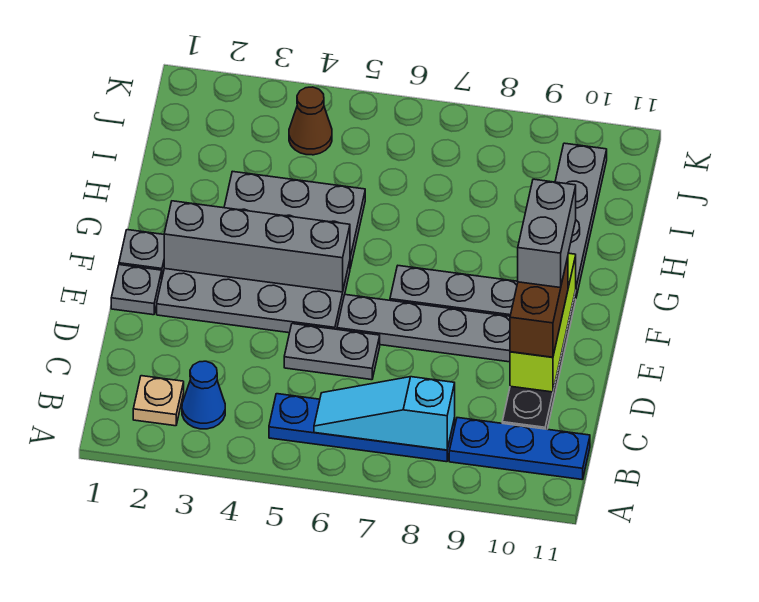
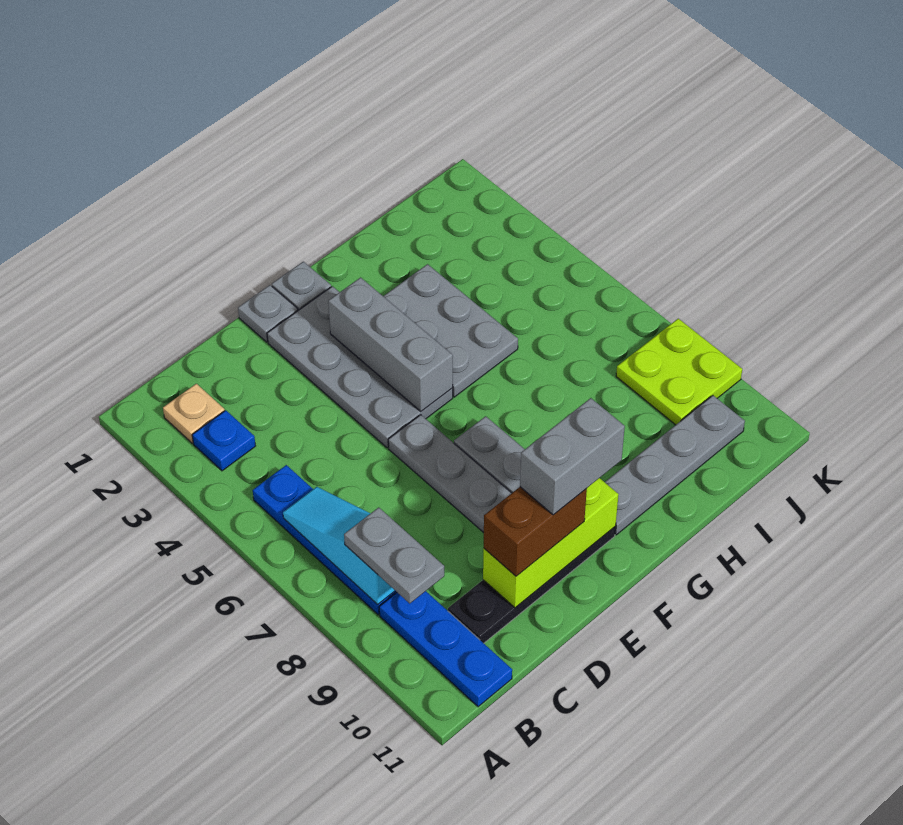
blue cone B3 level 1 -> blue plate B3 level 1
grey plate D5:D6 level 1 -> grey plate B8:B9 level 3
grey brick F2:F5 level 2 -> grey brick F3:F5 level 2
brown cone J4 level 1 -> none
none -> lime plate J8:K9 level 1

